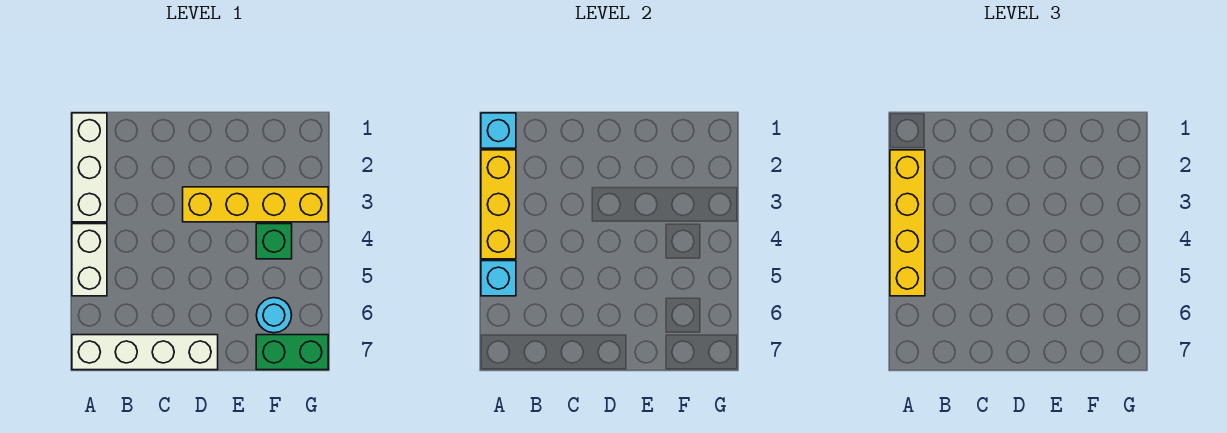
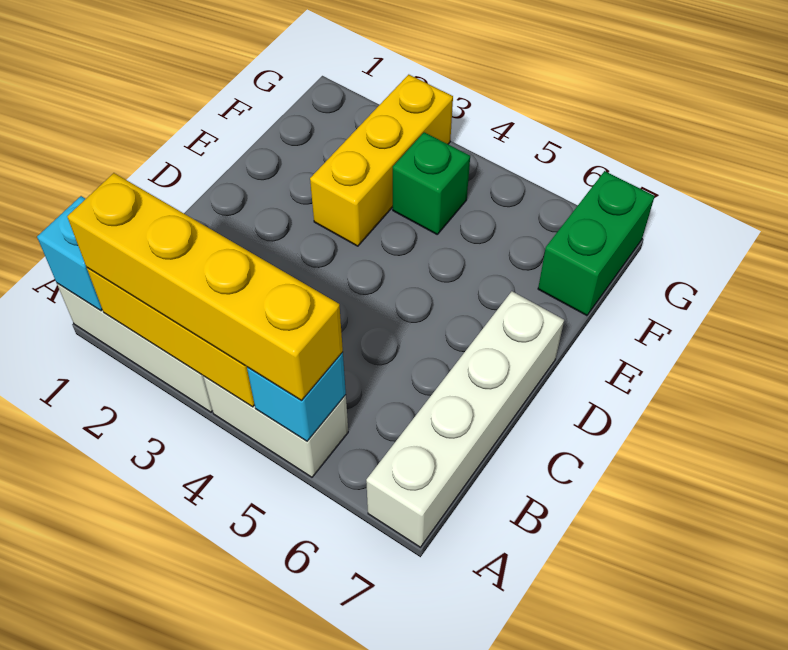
yellow brick D3:G3 level 1 -> yellow brick E3:G3 level 1
cyan round brick F6 level 1 -> none

